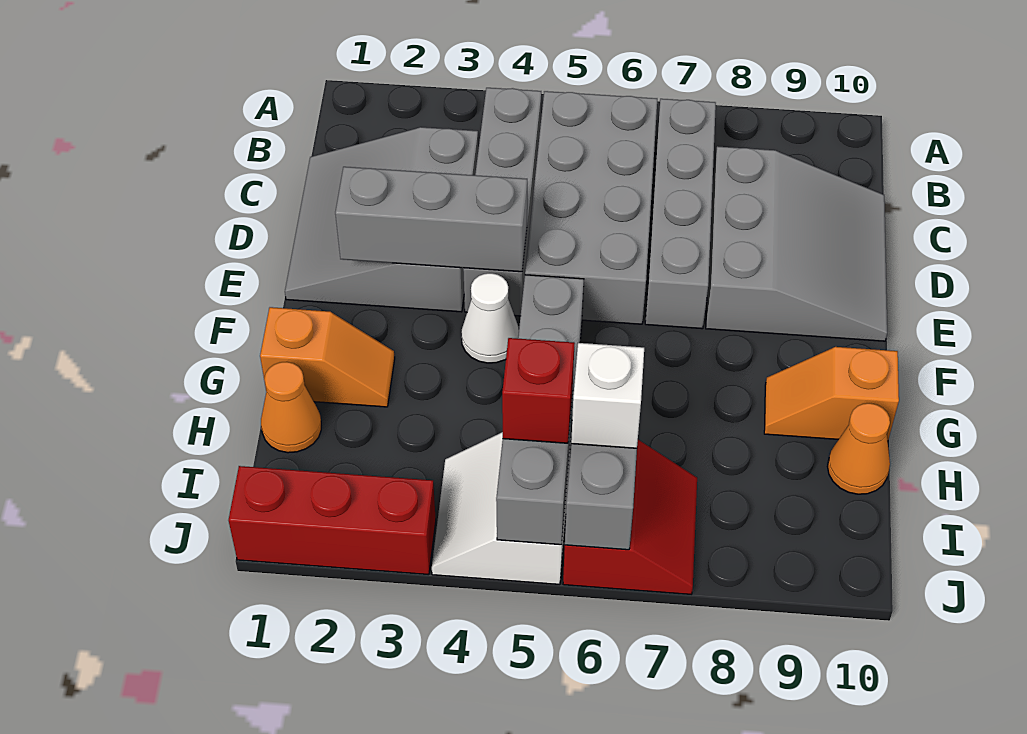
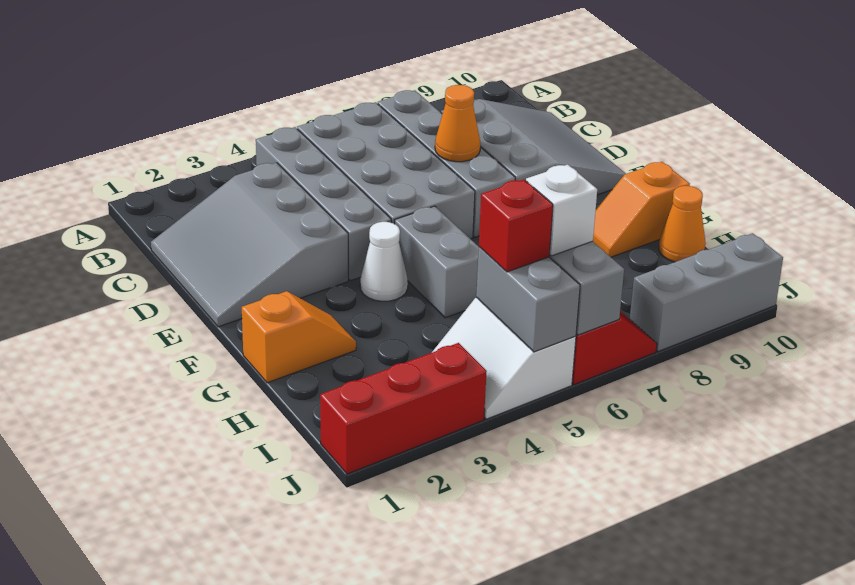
grey brick E2:E4 level 2 -> grey brick J8:J10 level 1
orange cone H1 level 1 -> orange cone D7 level 2

